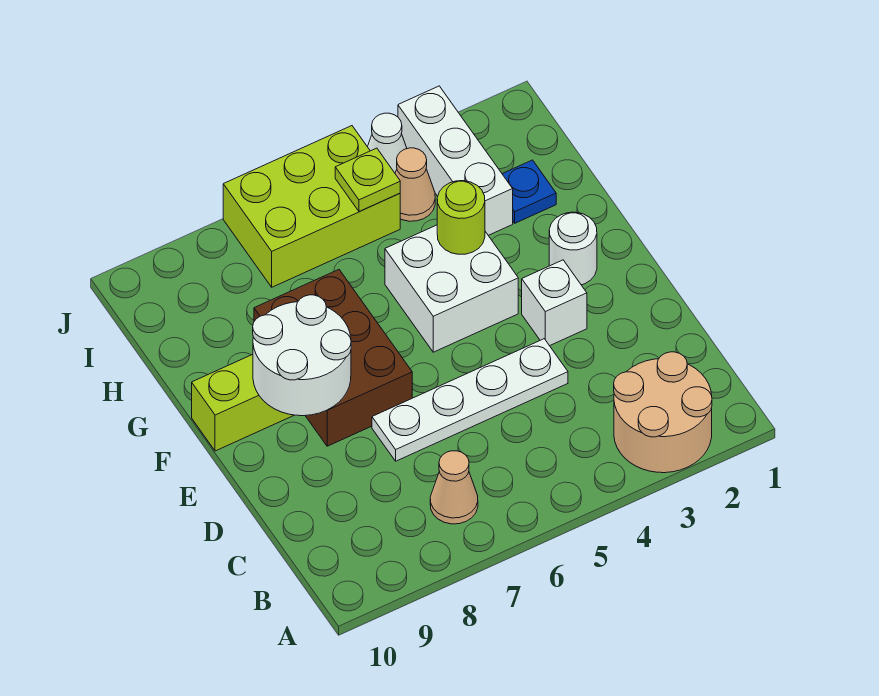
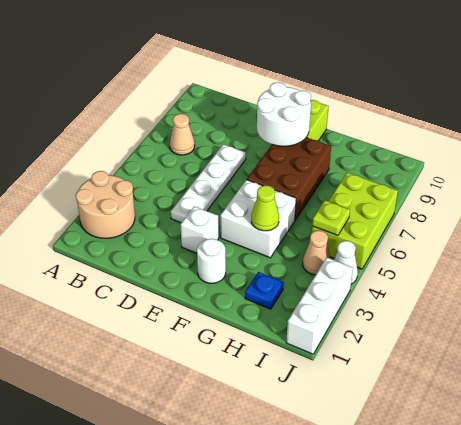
brown brick E7:G8 level 1 -> brown brick F6:G8 level 1
lime round brick G4 level 2 -> lime cone G4 level 2
white brick H3:J3 level 1 -> white brick J1:J3 level 1

